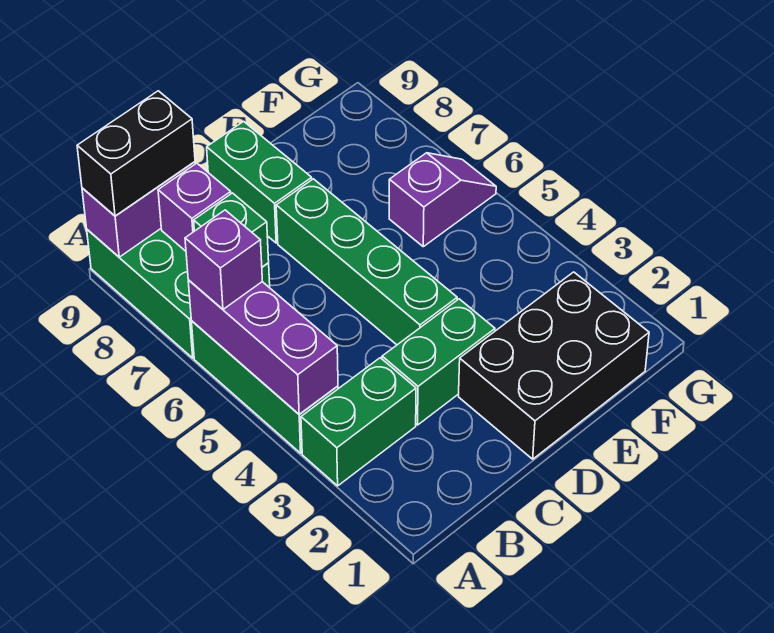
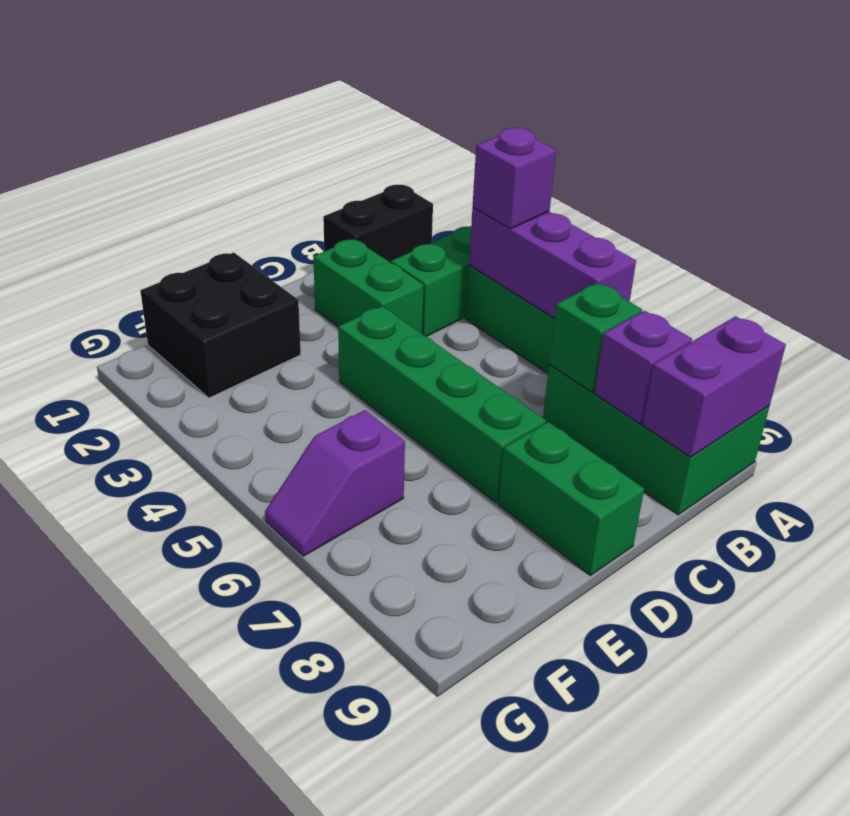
purple brick A6 level 3 -> purple brick A4 level 3
black brick A9:B9 level 3 -> black brick A1:B1 level 1
green brick C3:D3 level 1 -> green brick C2:C3 level 1
black brick D1:F2 level 1 -> black brick E1:F2 level 1

